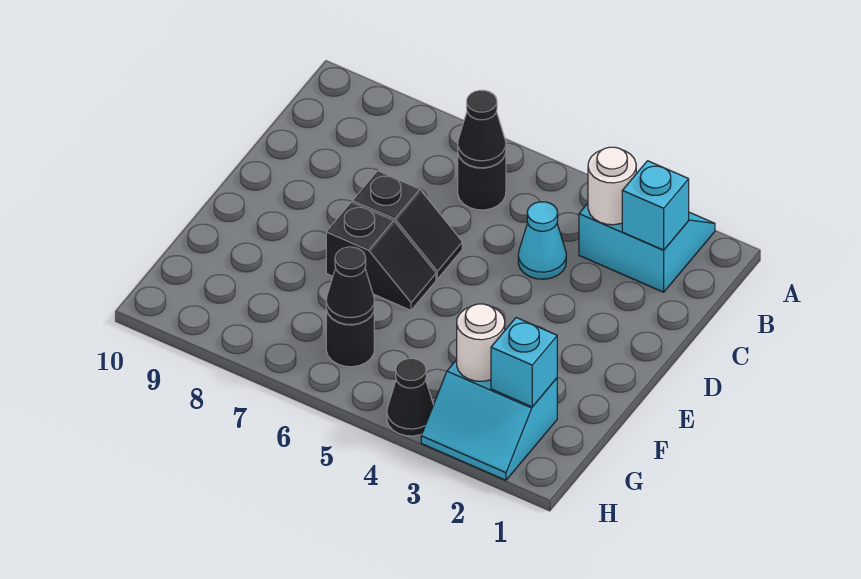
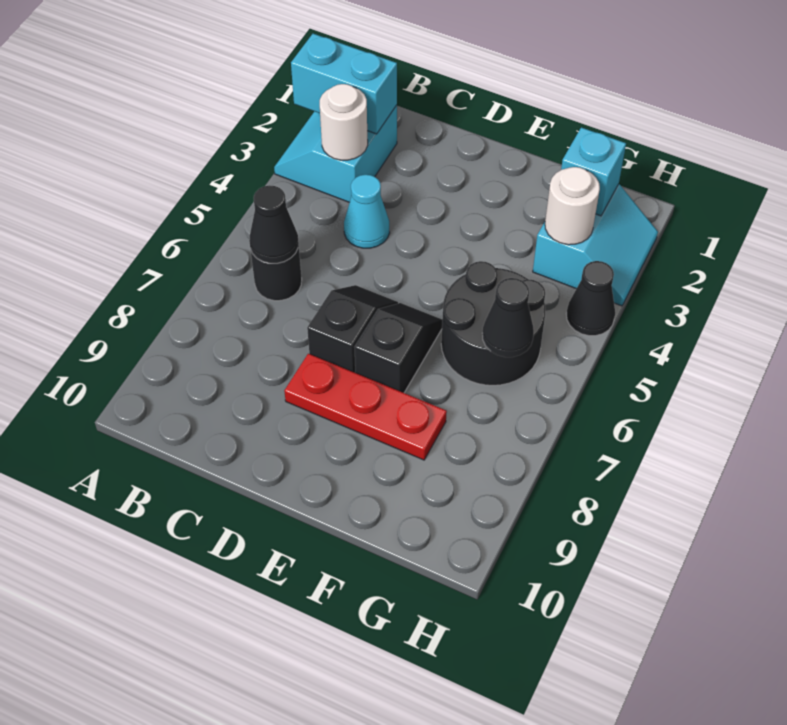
cyan brick B2 level 2 -> cyan brick A2:B2 level 2
none -> red plate D8:F8 level 1
black round brick G6 level 1 -> black round brick F5:G6 level 1

